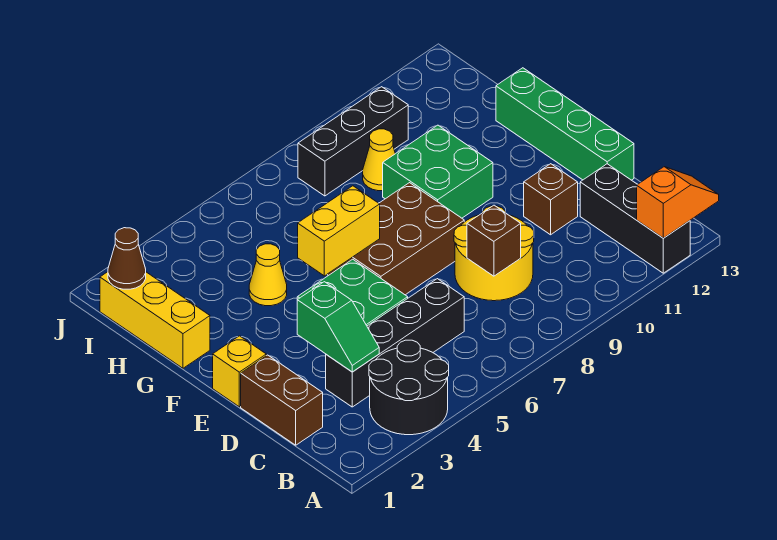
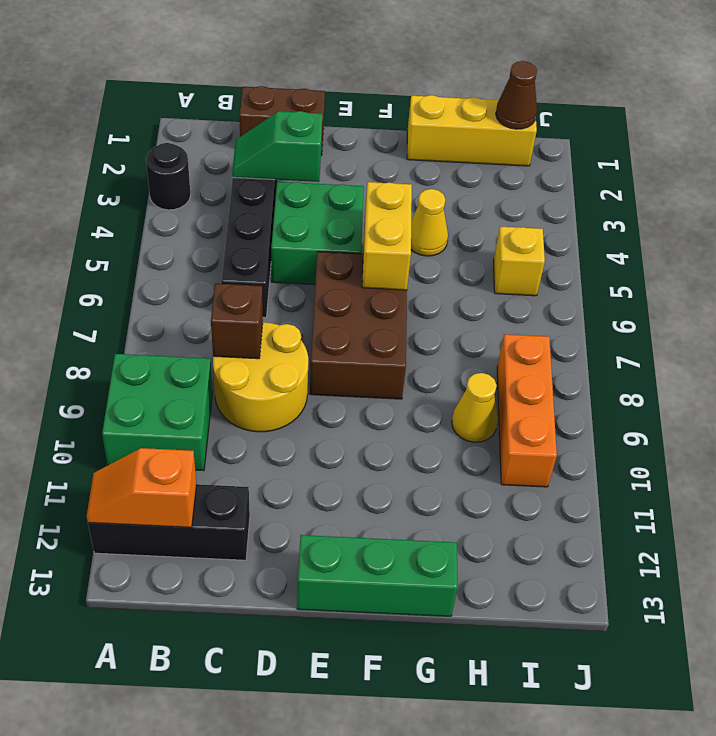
black round brick A3:B4 level 1 -> black round brick A3 level 1
orange slope A12:A13 level 2 top 12 -> orange slope A12:B12 level 2 top B
brown brick D11 level 1 -> none
green brick D13:G13 level 1 -> green brick E13:G13 level 1
yellow brick E1 level 1 -> yellow brick I5 level 1
green brick F9:G10 level 1 -> green brick A9:B10 level 1
black brick I8:I10 level 1 -> orange brick I8:I10 level 1

